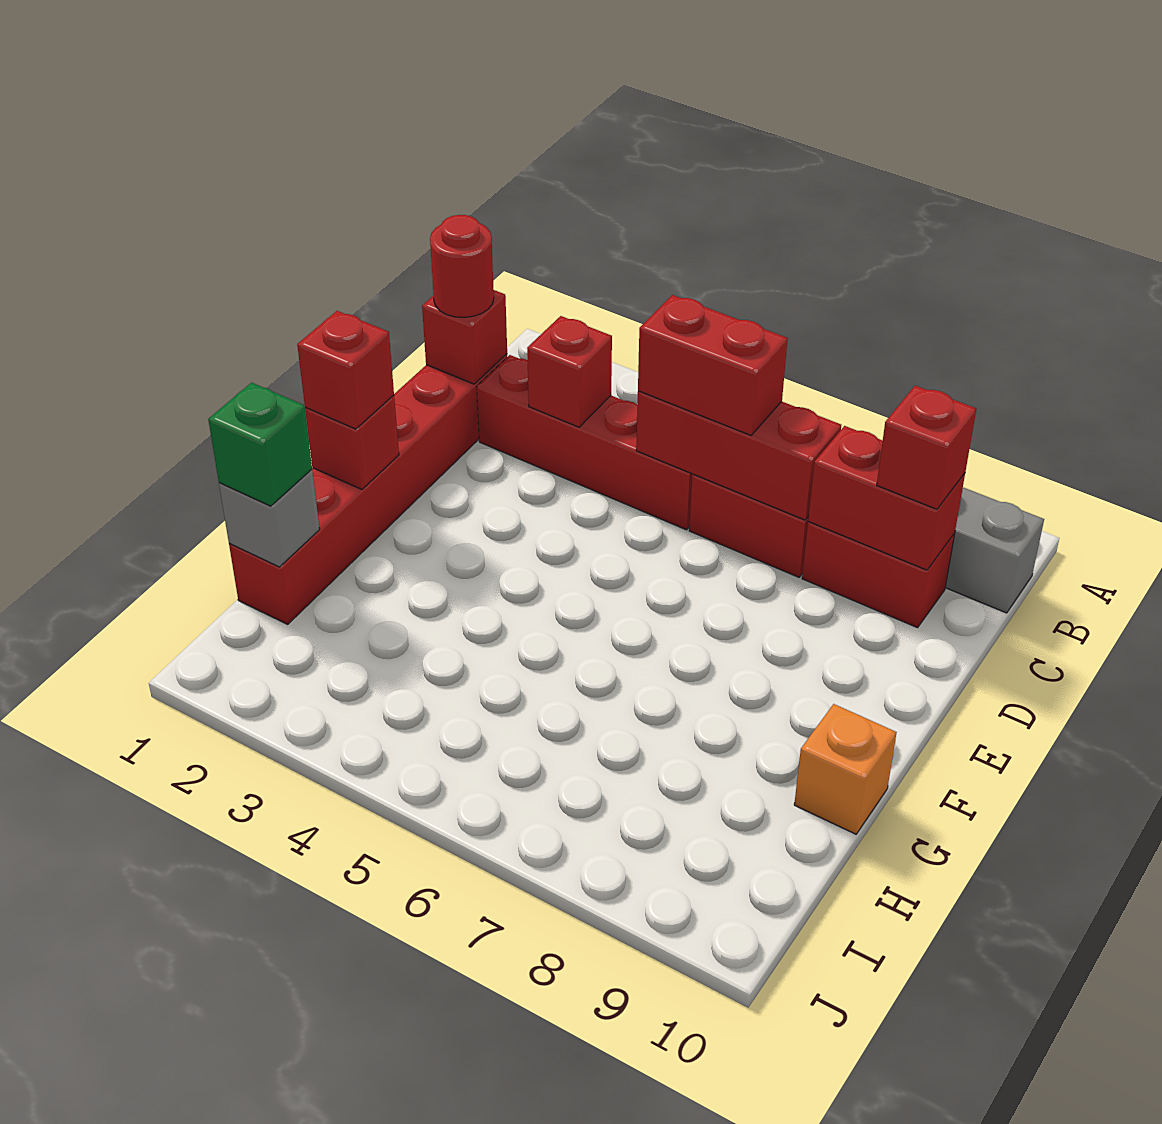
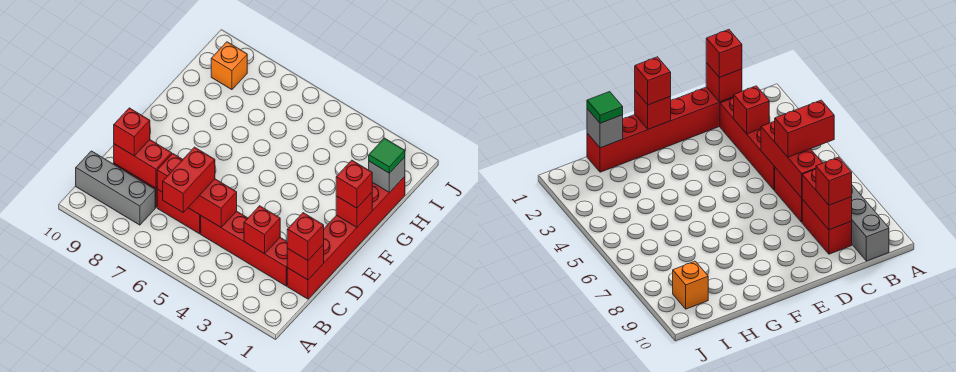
red round brick C1 level 3 -> red brick C1 level 3
red brick C5:C6 level 3 -> red brick B6:C6 level 3
orange brick G10 level 1 -> orange brick I9 level 1
green brick H1 level 3 -> green tile H1 level 3

